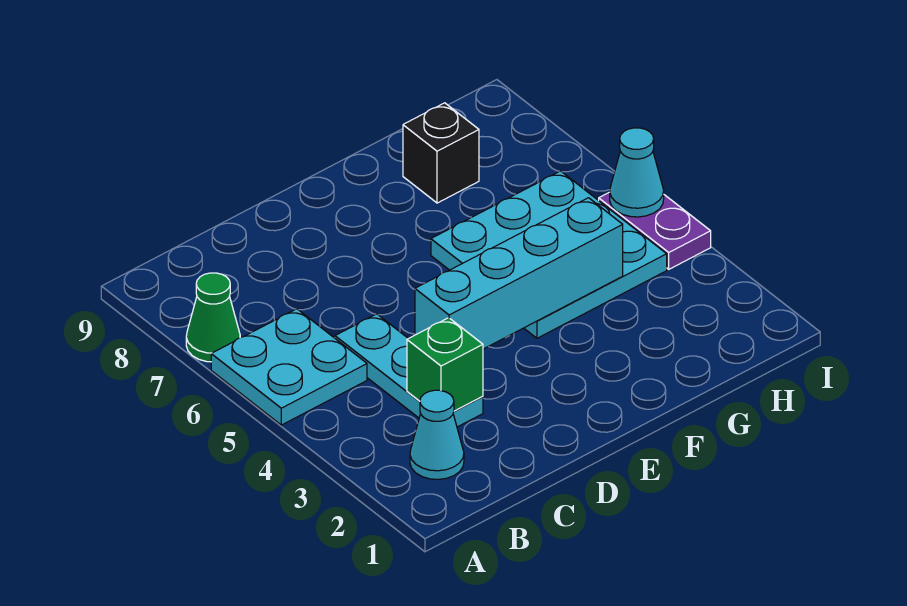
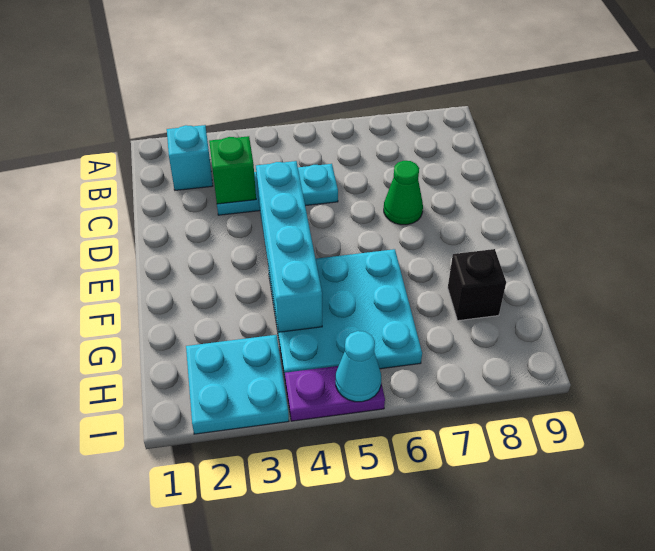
cyan plate A5:B6 level 1 -> cyan plate H2:I3 level 1
green cone A7 level 1 -> green cone D7 level 1
cyan cone B2 level 1 -> cyan brick B2 level 1

